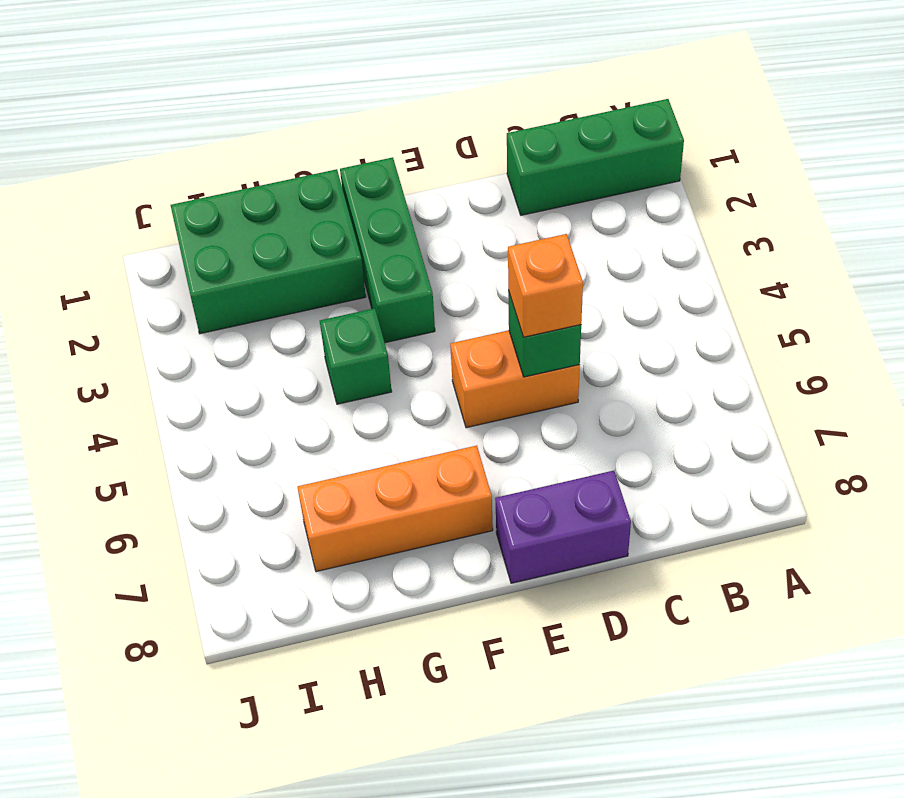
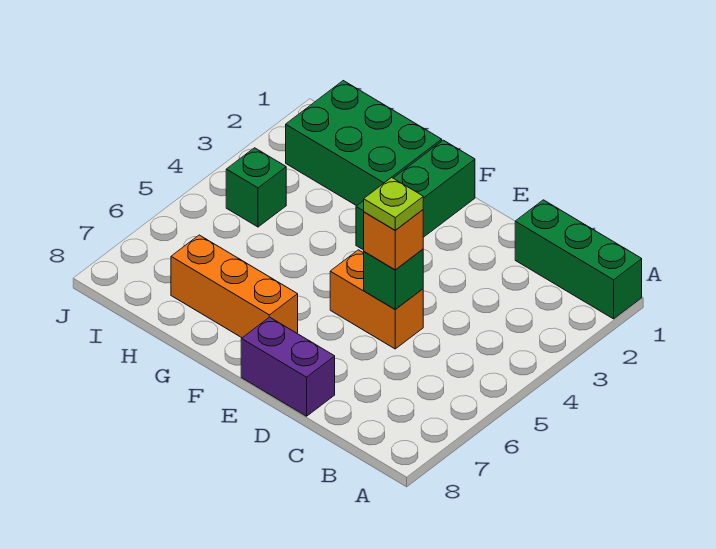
none -> lime plate D5 level 4
green brick G4 level 1 -> green brick I4 level 1

